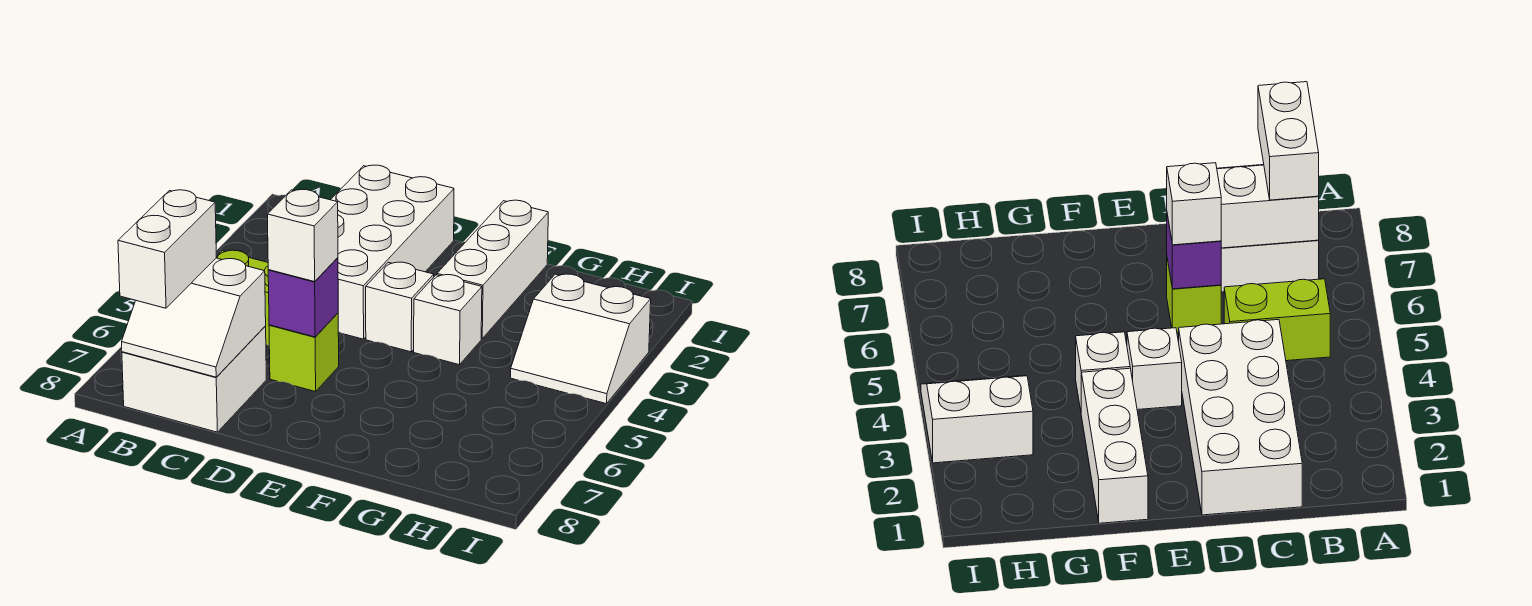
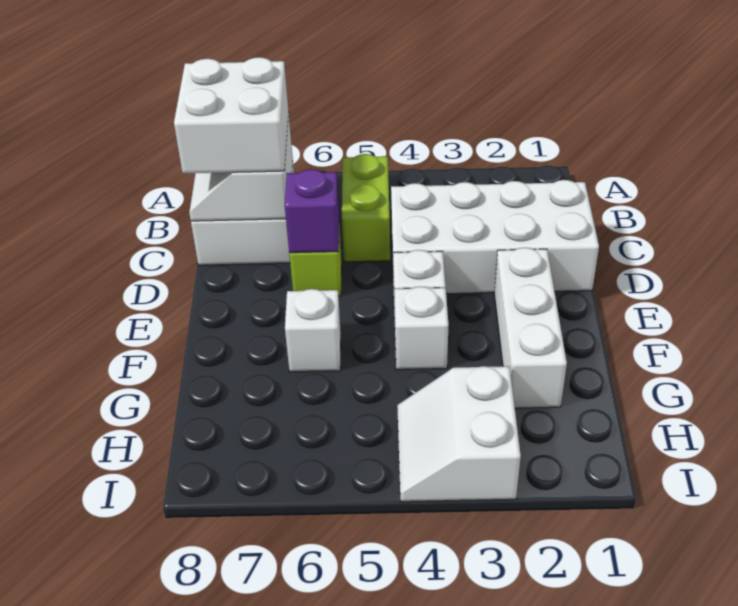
white brick B7:B8 level 3 -> white brick B7:C8 level 3
white brick D6 level 3 -> white brick F6 level 1
white brick F1:F3 level 1 -> white brick E2:G2 level 1

